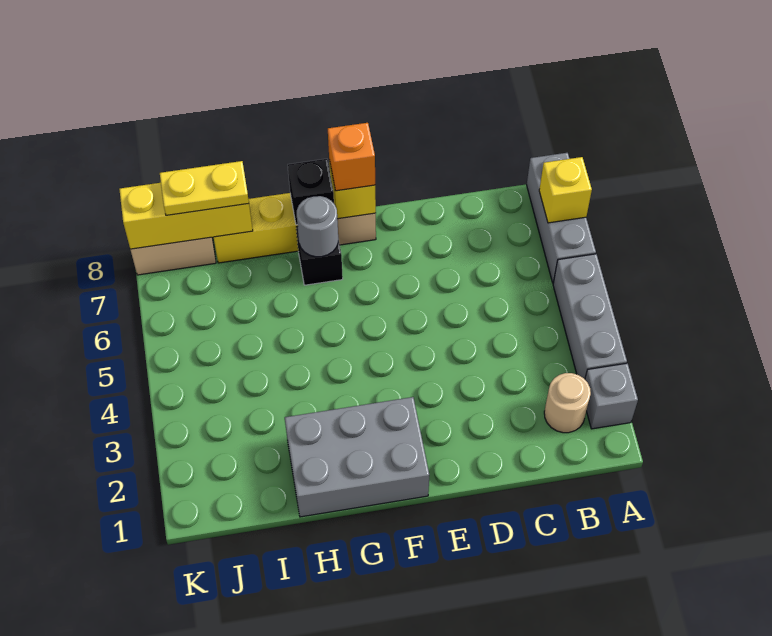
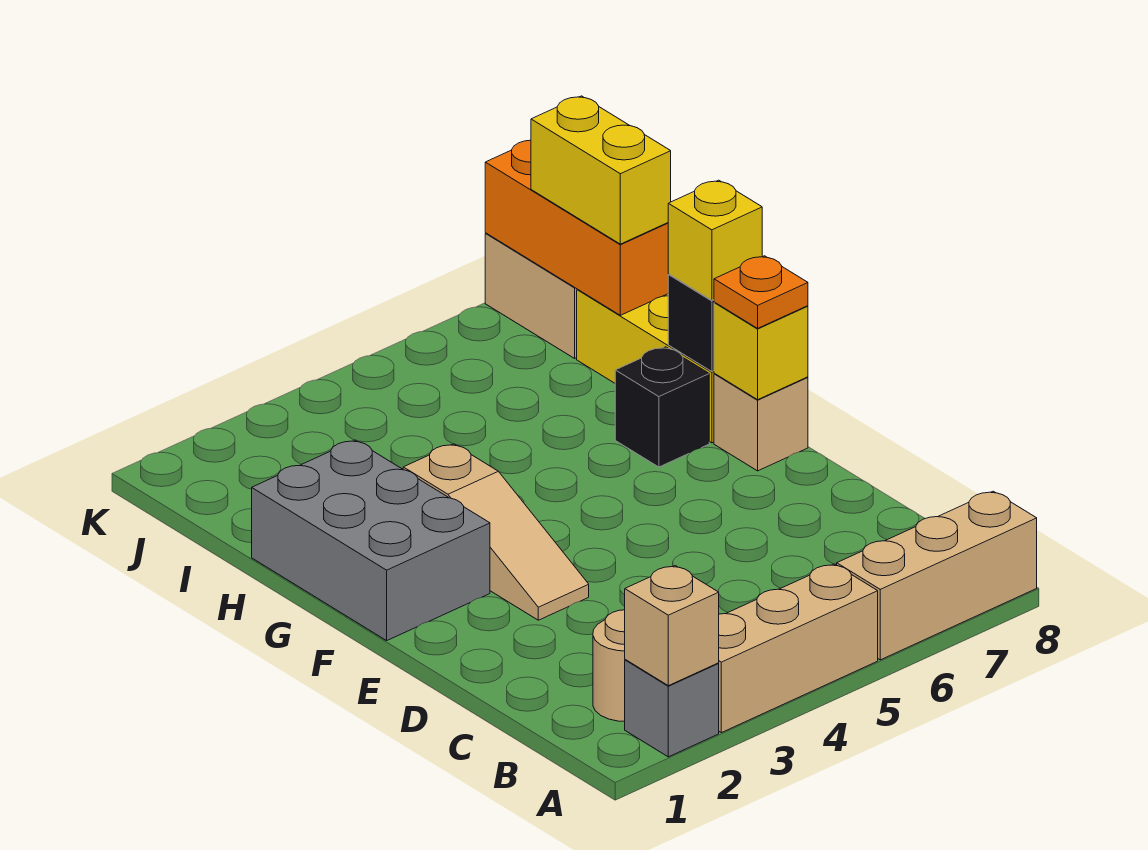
none -> tan brick A2 level 2
grey brick A3:A5 level 1 -> tan brick A3:A5 level 1
grey brick A6:A8 level 1 -> tan brick A6:A8 level 1
yellow brick A7 level 2 -> yellow brick G8 level 3
none -> tan slope E3:G3 level 1 top G
orange brick F8 level 3 -> orange plate F8 level 3
grey round brick G7 level 2 -> none
yellow brick I8:K8 level 2 -> orange brick I8:K8 level 2
yellow plate I8:J8 level 3 -> yellow brick I8:J8 level 3

